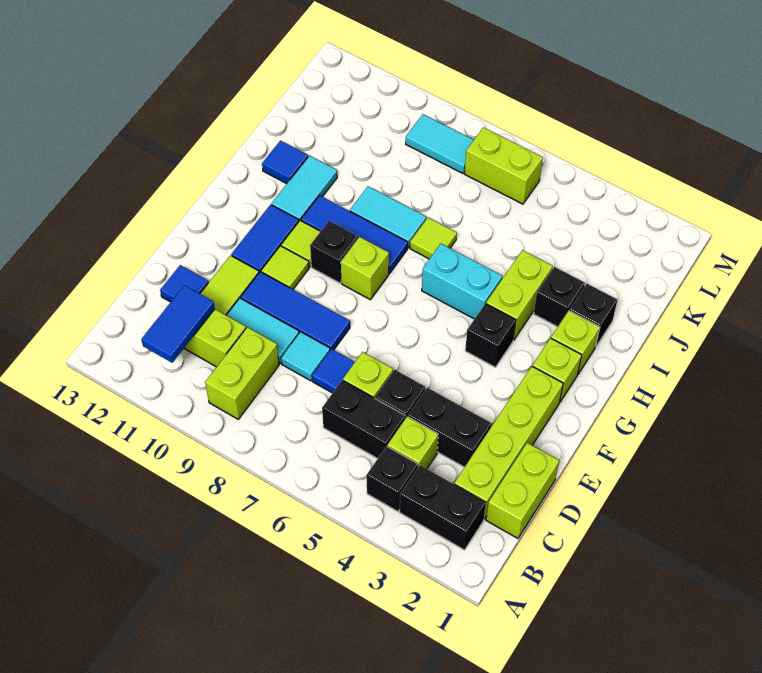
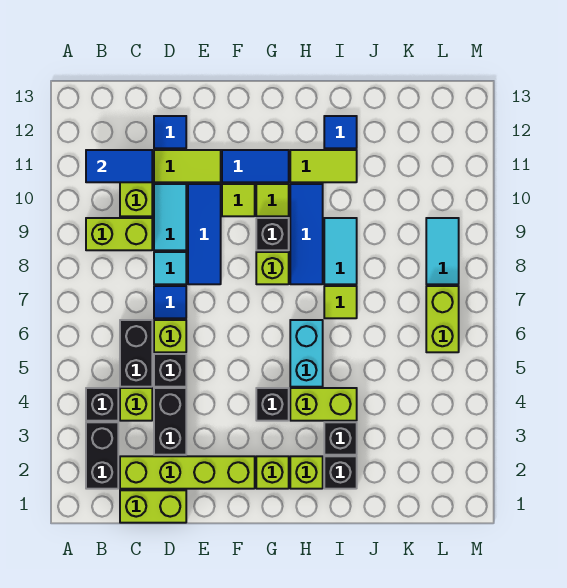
cyan tile H11:I11 level 1 -> lime tile H11:I11 level 1

